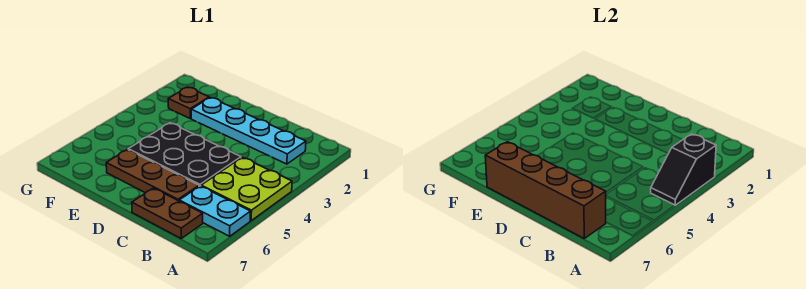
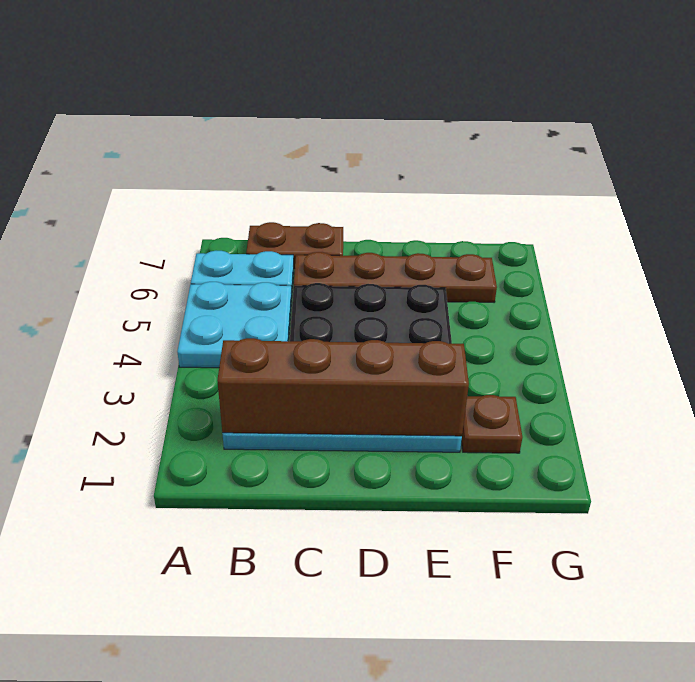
black slope A3:A4 level 2 top 3 -> none
lime plate A4:B5 level 1 -> cyan plate A4:B5 level 1
brown brick B7:E7 level 2 -> brown brick B2:E2 level 2
brown plate C6:E6 level 1 -> brown plate C6:F6 level 1

